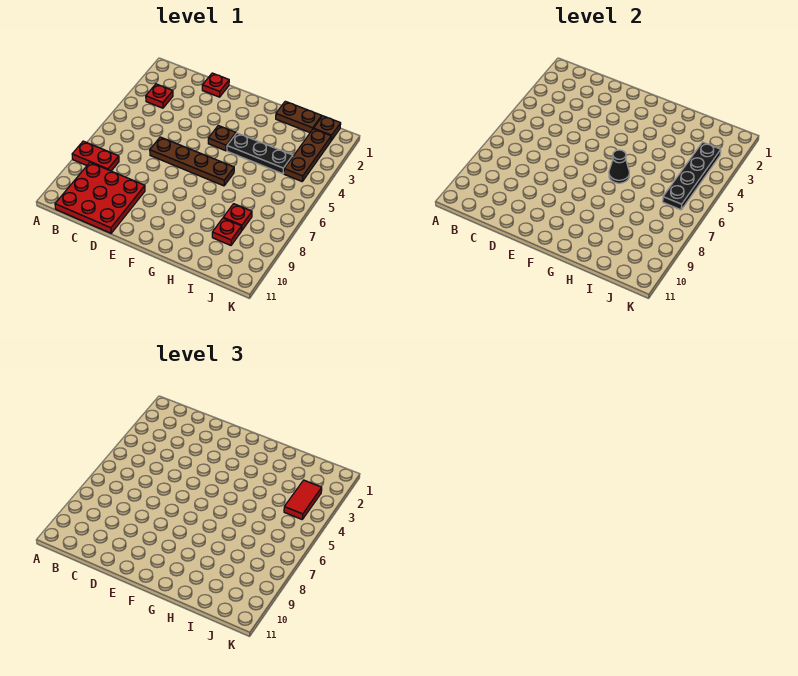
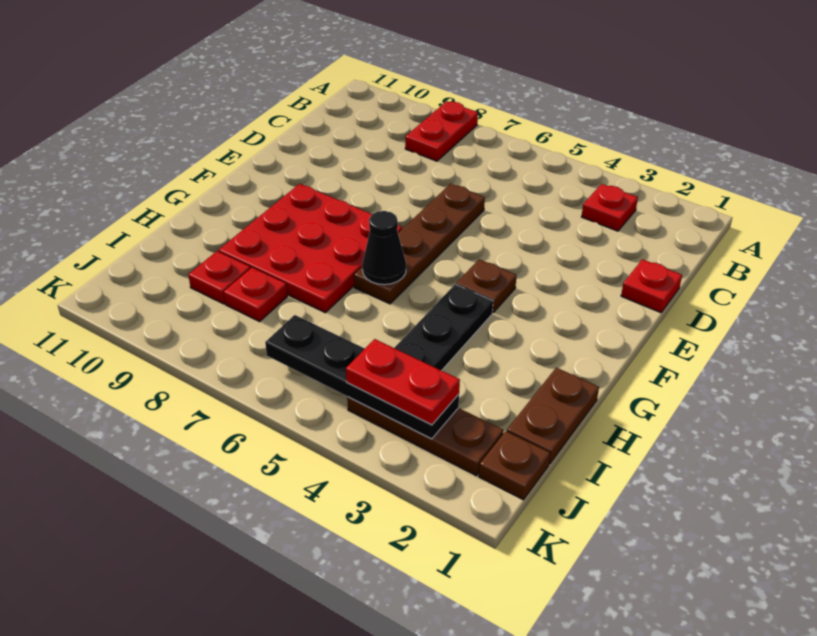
red plate B9:D11 level 1 -> red plate F7:H9 level 1
red tile J3:J4 level 3 -> red plate J3:J4 level 3

